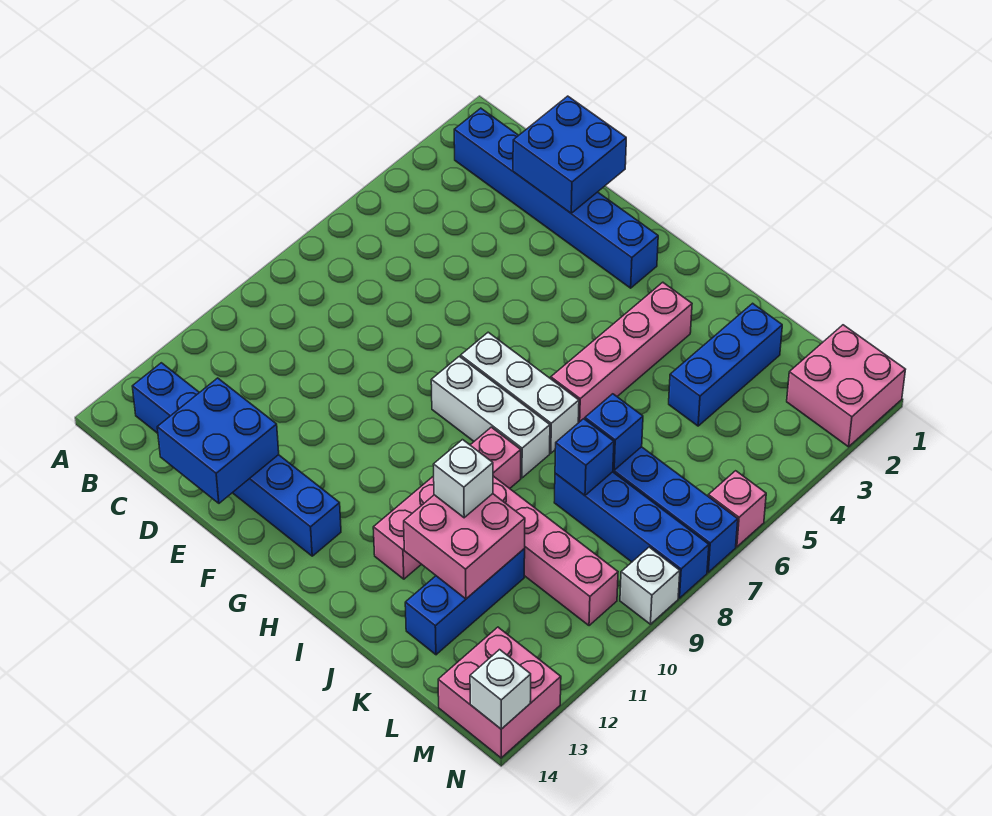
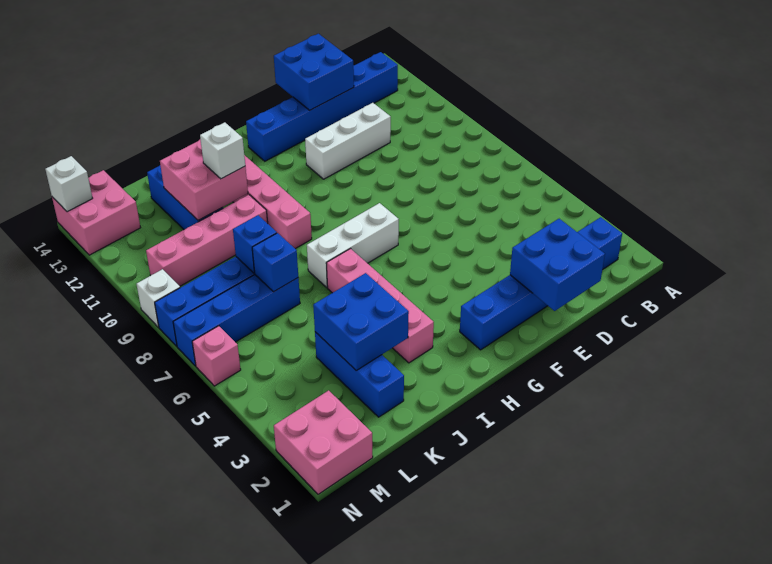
white brick G8:I8 level 1 -> white brick D11:F11 level 1
none -> blue brick J3:K4 level 2

